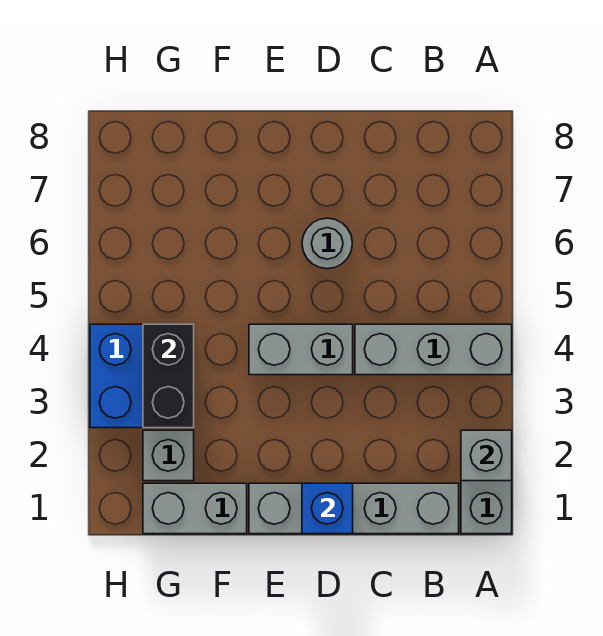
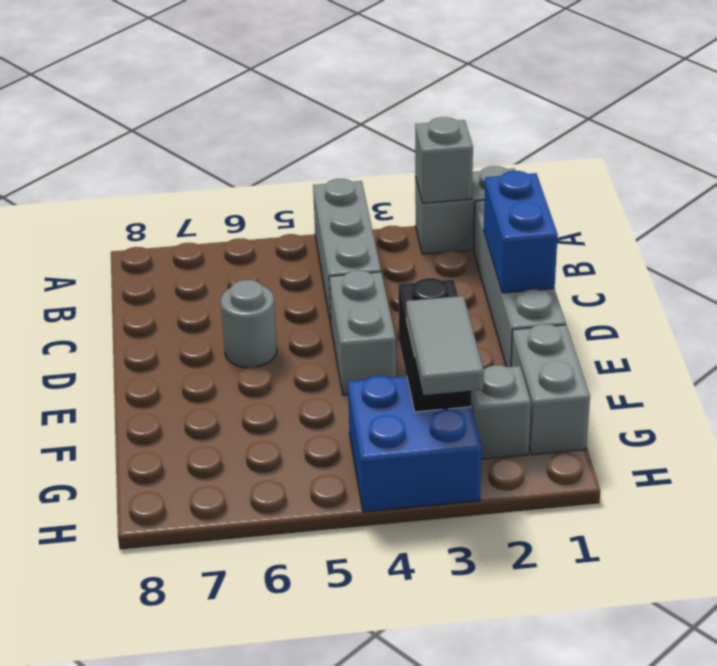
blue brick D1 level 2 -> blue brick C1:D1 level 2
black brick G3:G4 level 2 -> black brick F3:G3 level 2
none -> grey tile G3:H3 level 3

